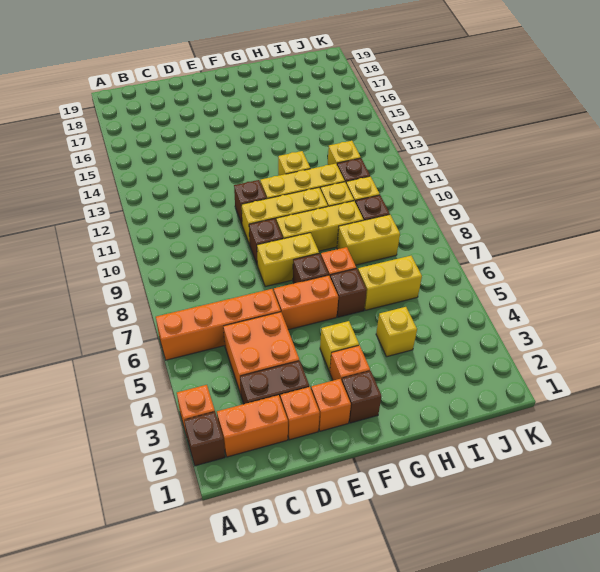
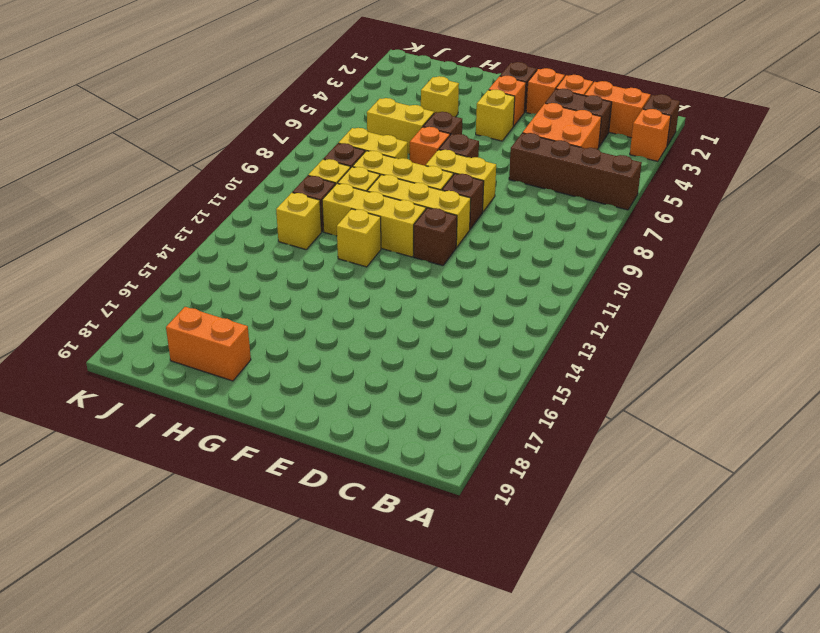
orange brick A6:D6 level 1 -> brown brick A6:D6 level 1
orange brick E6:F6 level 1 -> orange brick H18:I18 level 1

